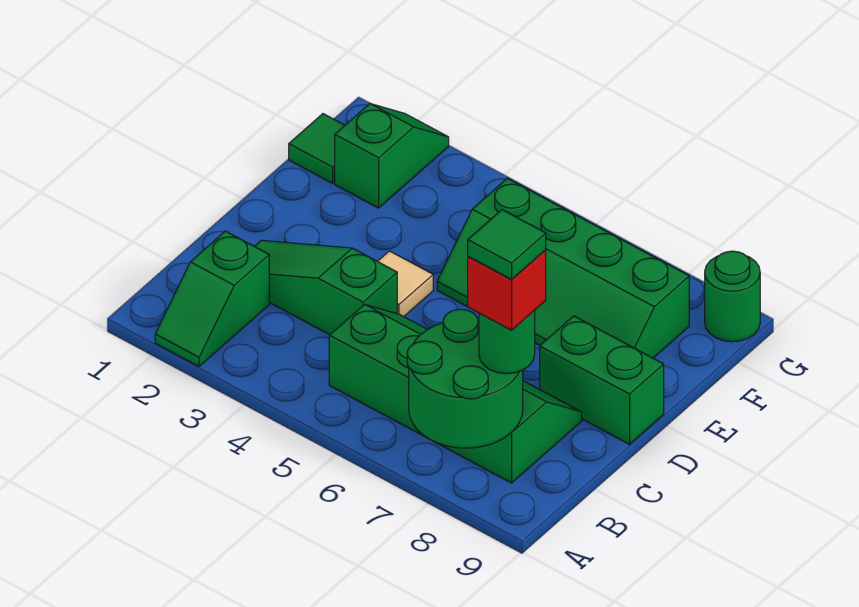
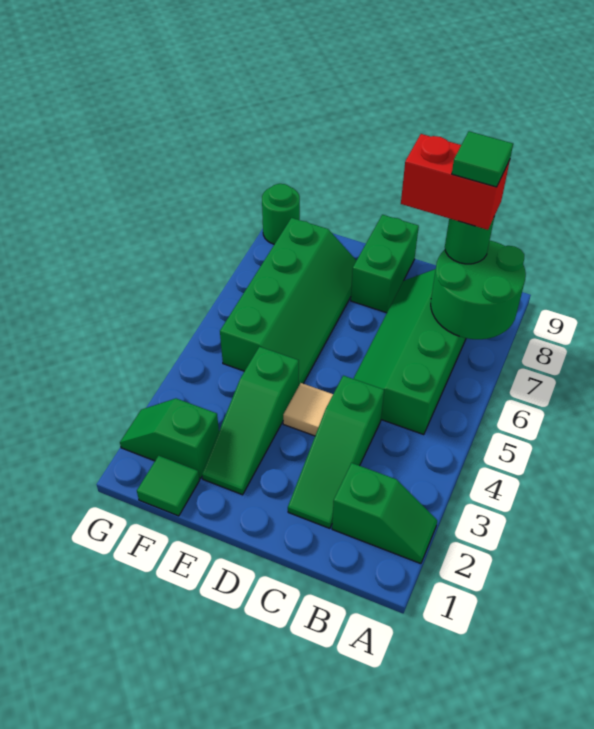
red brick B8 level 4 -> red brick B8:C8 level 4
none -> green slope E2:E4 level 1 top 4

